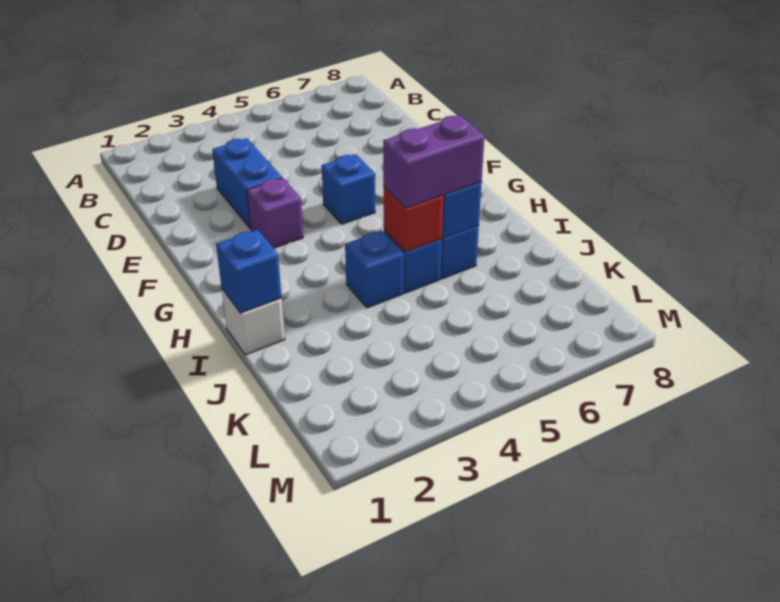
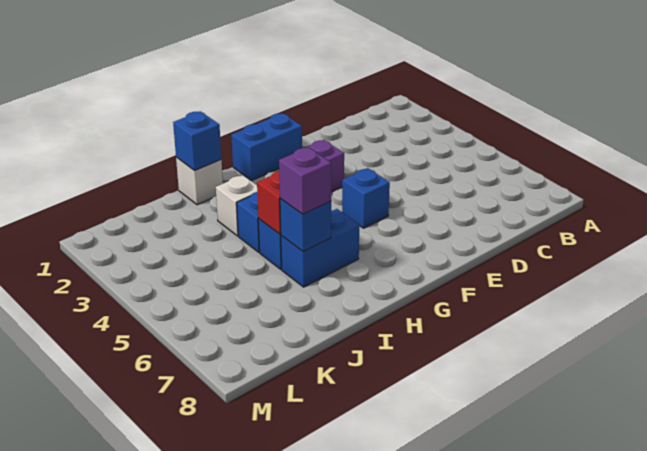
blue brick D3:E3 level 1 -> blue brick F1:G1 level 1
none -> white brick I3 level 1
purple brick I5:I6 level 3 -> purple brick I6 level 3

